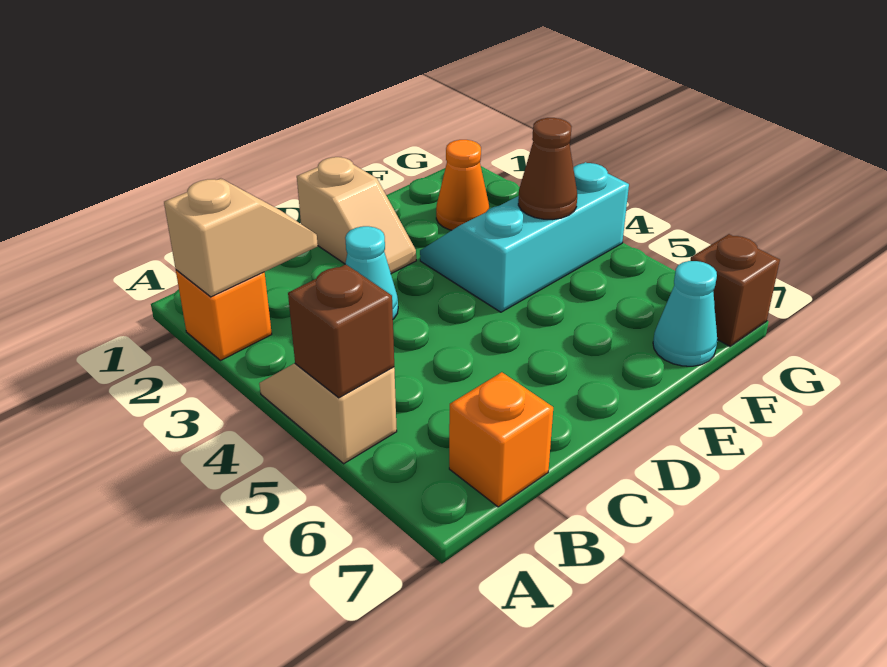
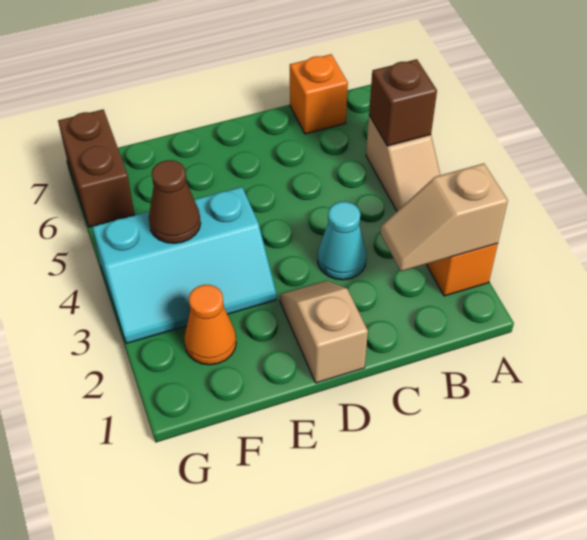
cyan cone F7 level 1 -> none
brown brick G7 level 1 -> brown brick G6:G7 level 1

